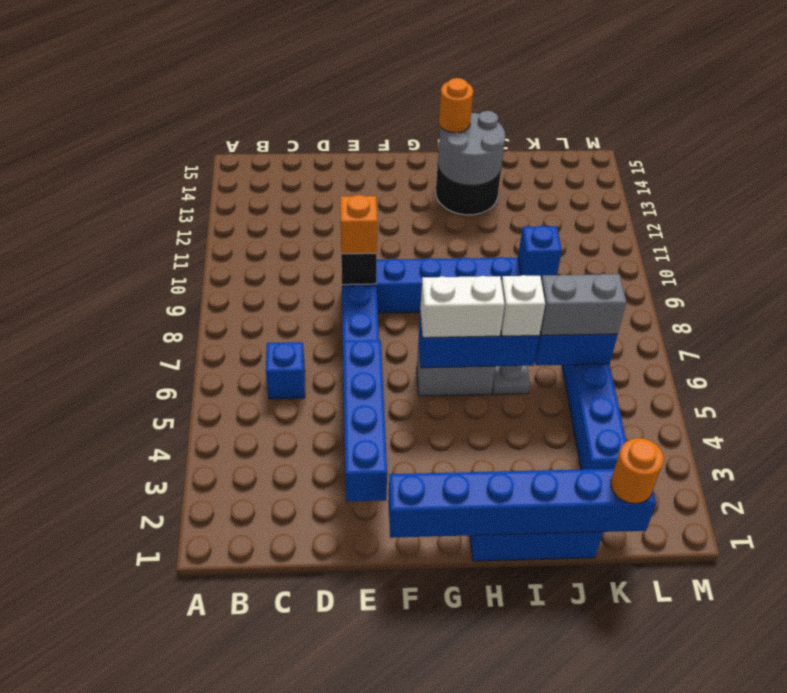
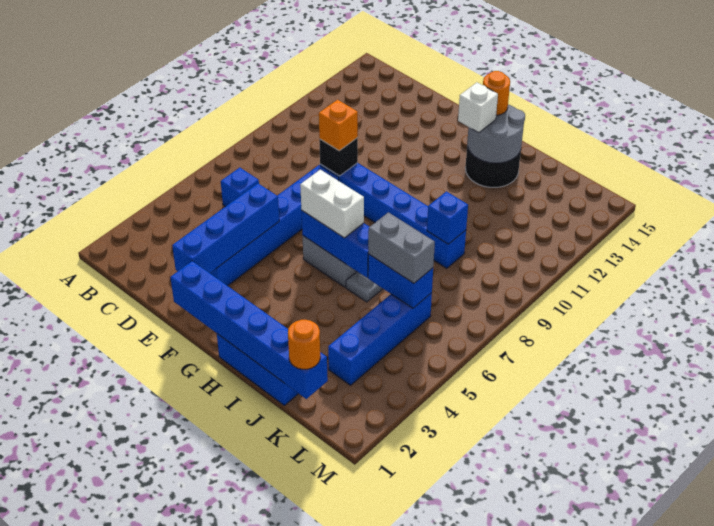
white brick I6 level 3 -> white brick H13 level 3

